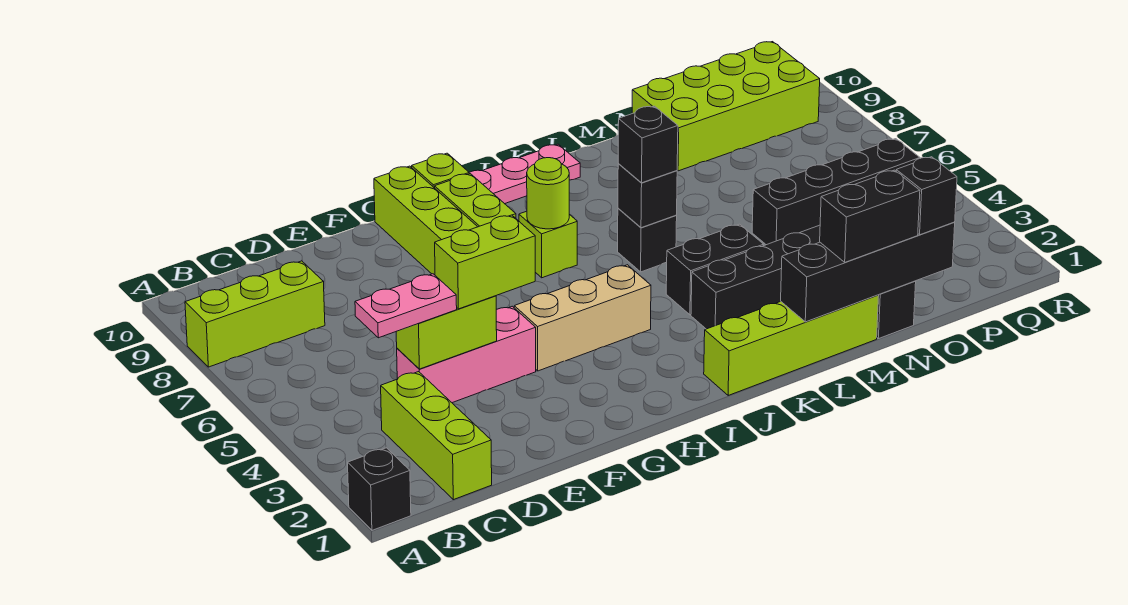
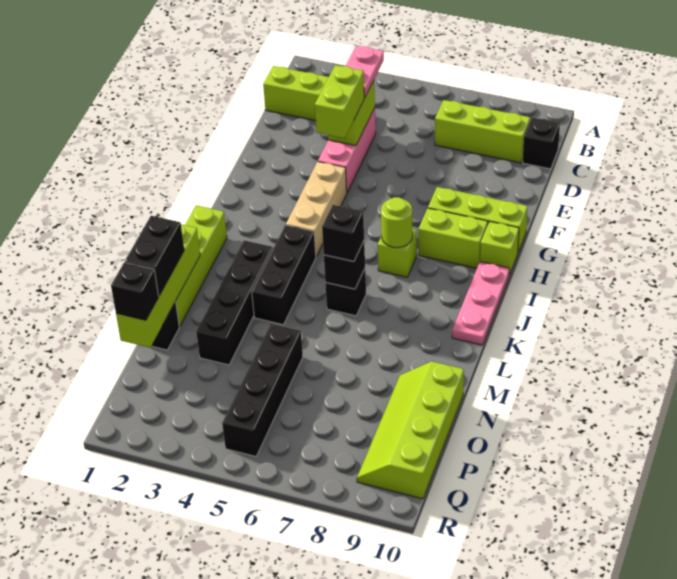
black brick A1 level 1 -> black brick C10 level 1
lime brick A8:C8 level 1 -> lime brick C7:C9 level 1
black brick K4:L4 level 1 -> black brick J4:L4 level 1
black brick L1:O1 level 2 -> lime brick L1:O1 level 2
lime brick N9:Q10 level 1 -> lime slope N9:Q10 level 1 top 10

